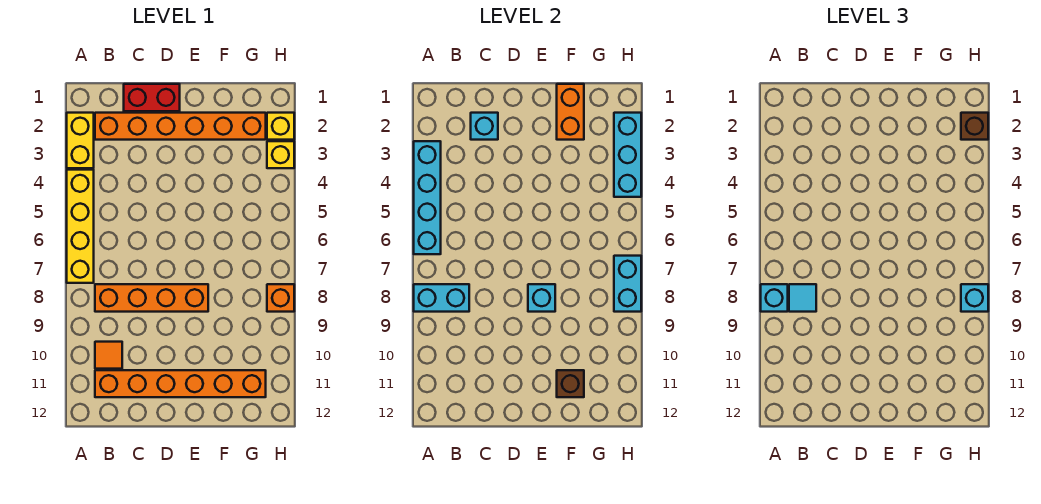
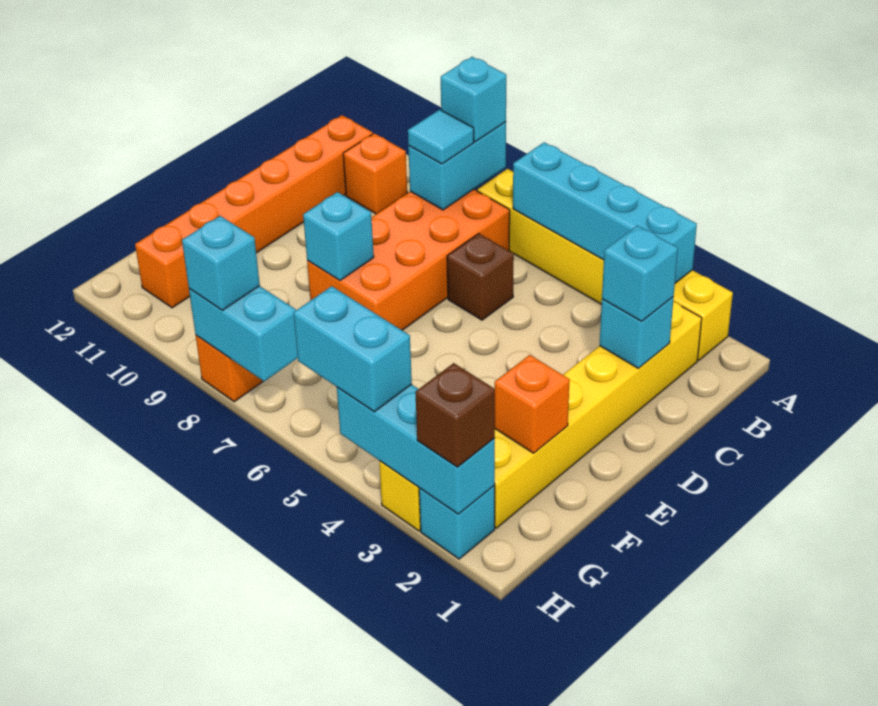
orange brick B2:G2 level 1 -> yellow brick B2:G2 level 1
orange brick B8:E8 level 1 -> orange brick B7:E8 level 1
orange tile B10 level 1 -> orange brick B10 level 1
red brick C1:D1 level 1 -> none
none -> cyan brick C2 level 3
orange brick F1:F2 level 2 -> orange brick F2 level 2
brown brick F11 level 2 -> brown brick C6 level 1
yellow brick H2 level 1 -> cyan brick H2 level 1
none -> cyan brick H4:H5 level 3

